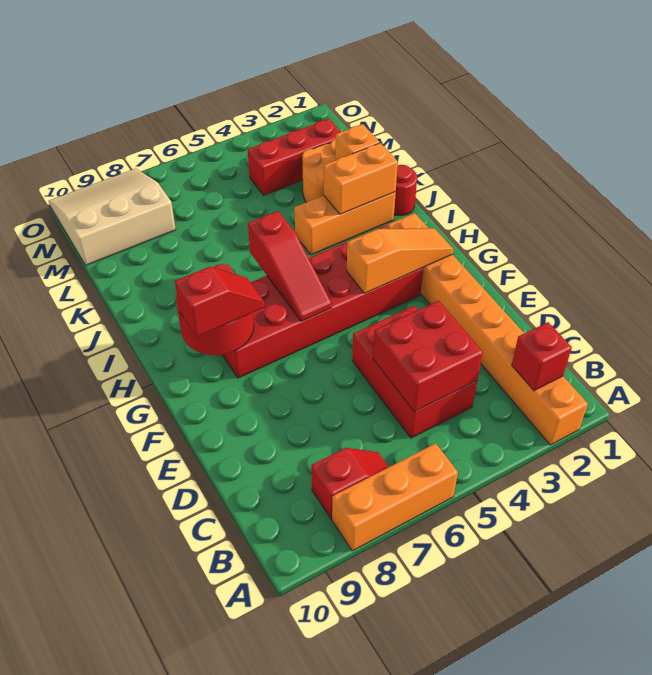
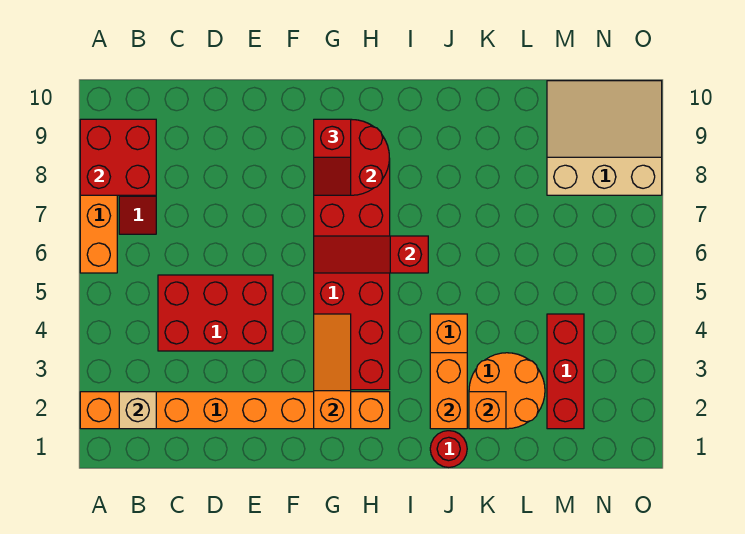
red brick B2 level 2 -> tan brick B2 level 2
red brick C4:D5 level 2 -> red brick A8:B9 level 2
orange slope G2:G4 level 2 top 4 -> orange slope G2:G4 level 2 top 2
tan slope M8:O10 level 1 top M -> tan slope M8:O10 level 1 top 8

